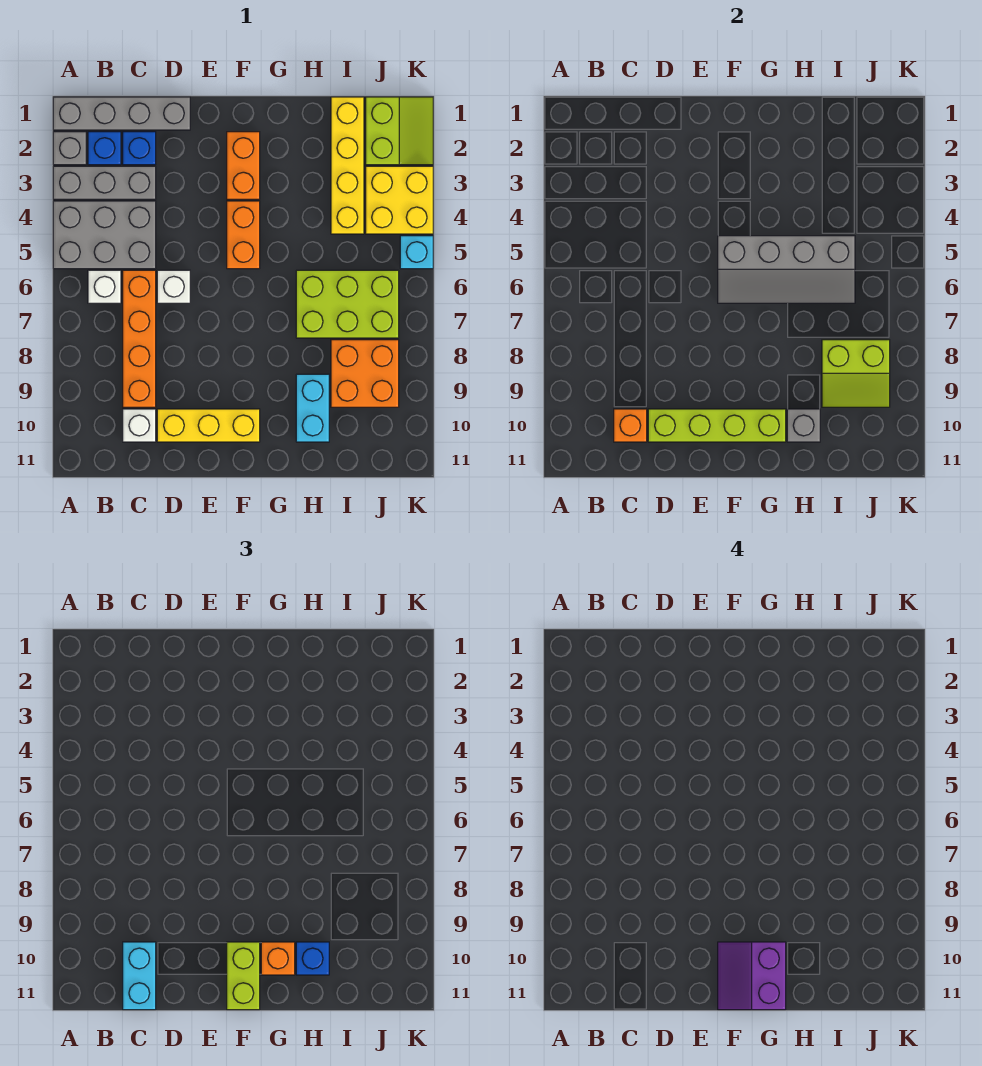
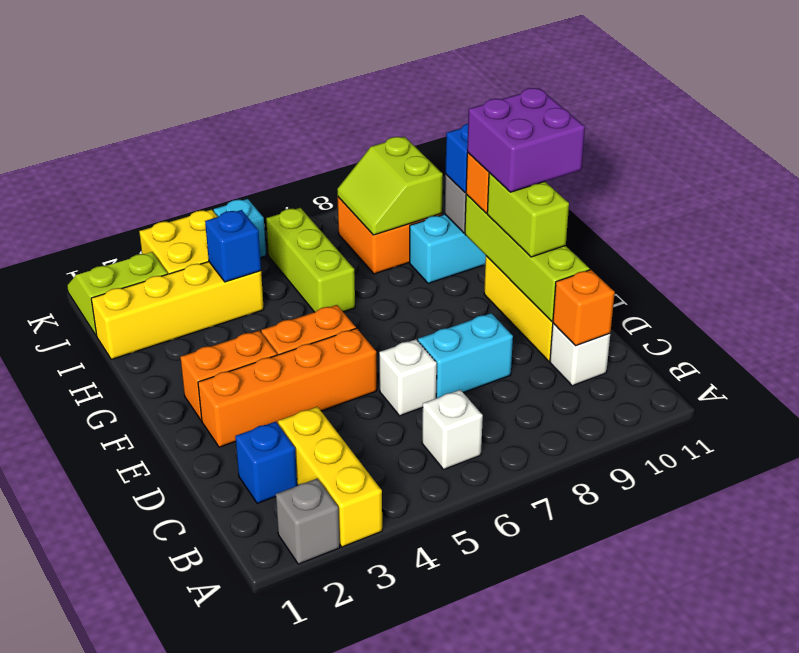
grey brick A1:D1 level 1 -> none
grey brick A3:C3 level 1 -> yellow brick A3:C3 level 1
grey brick A4:C5 level 1 -> none
blue brick B2 level 1 -> blue brick I4 level 2
orange brick C6:C9 level 1 -> orange brick E2:E5 level 1
cyan brick C10:C11 level 3 -> cyan brick D7:D8 level 1
grey slope F5:I6 level 2 top 5 -> none
lime brick F10:F11 level 3 -> lime brick E10:F10 level 3
purple slope F10:G11 level 4 top G -> purple brick F10:G11 level 4
lime brick H6:J7 level 1 -> lime brick H6:J6 level 1
lime slope I8:J9 level 2 top 8 -> lime slope I8:J9 level 2 top 9

